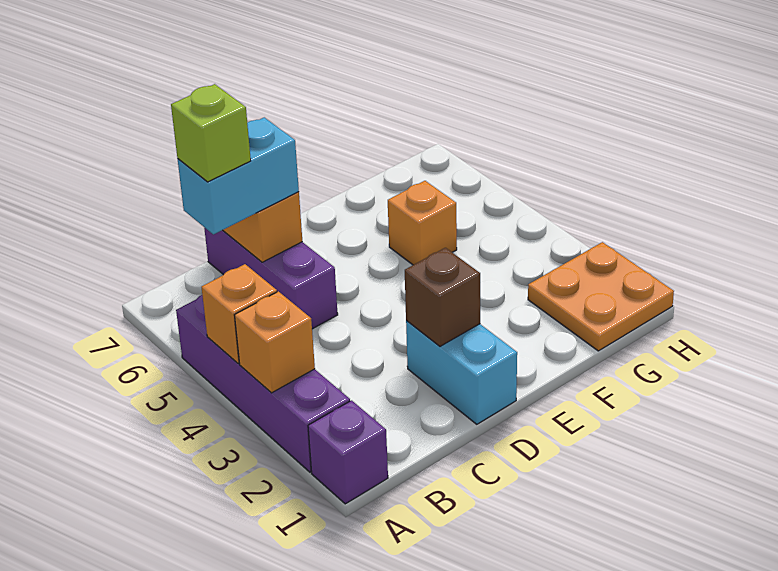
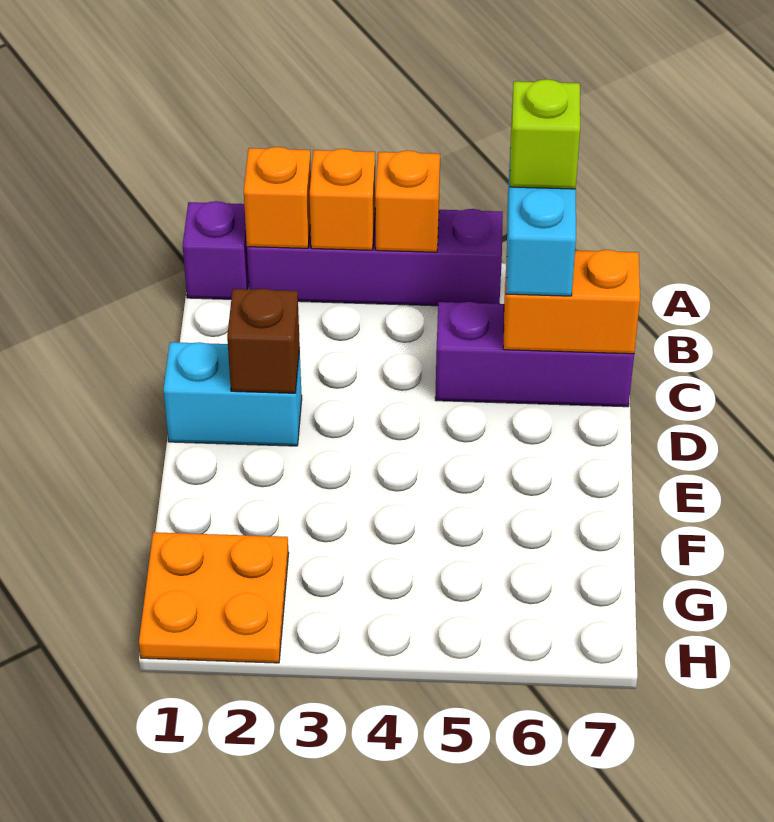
orange brick F5 level 1 -> orange brick A2 level 2

